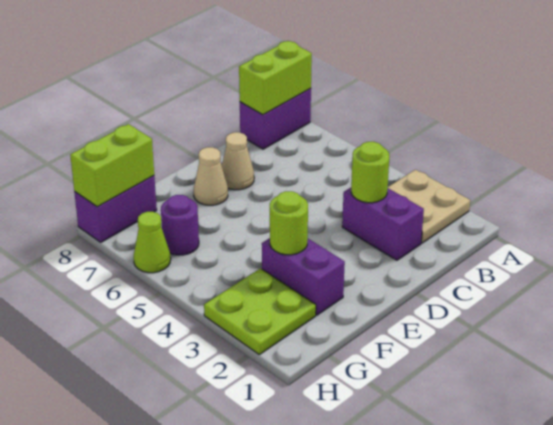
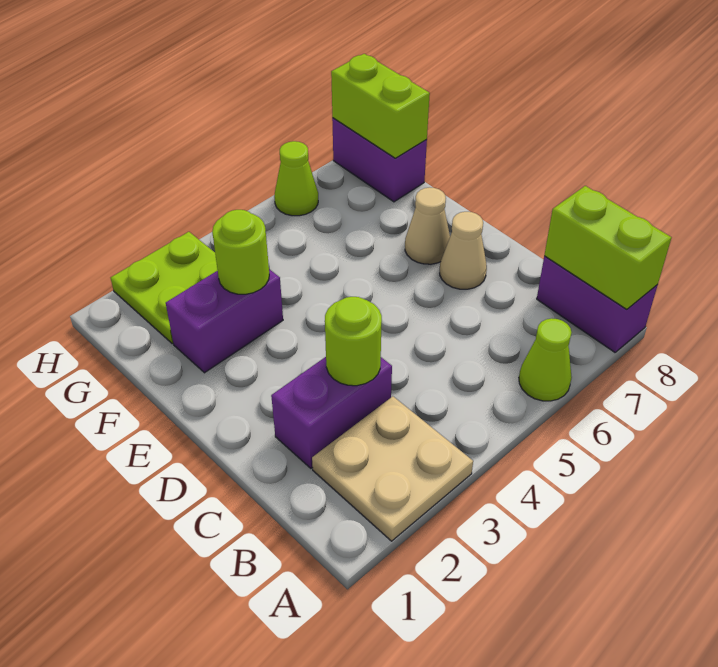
none -> lime cone A6 level 1
purple round brick G6 level 1 -> none

